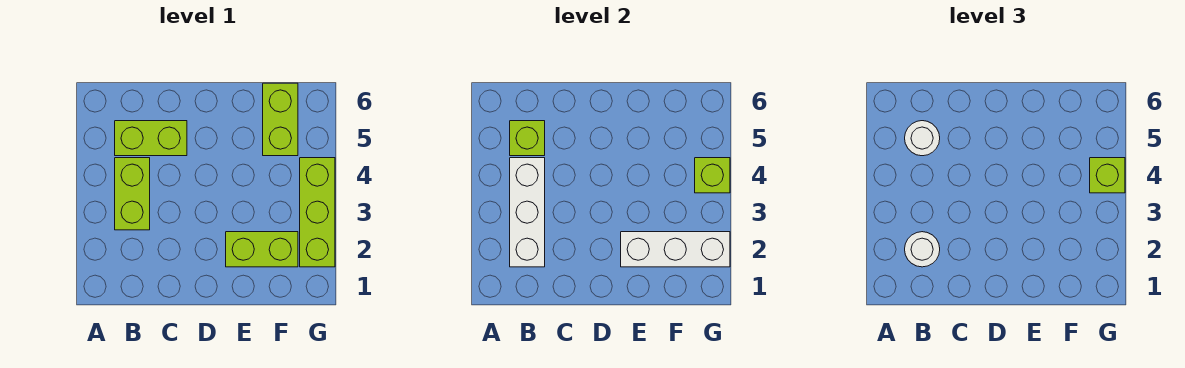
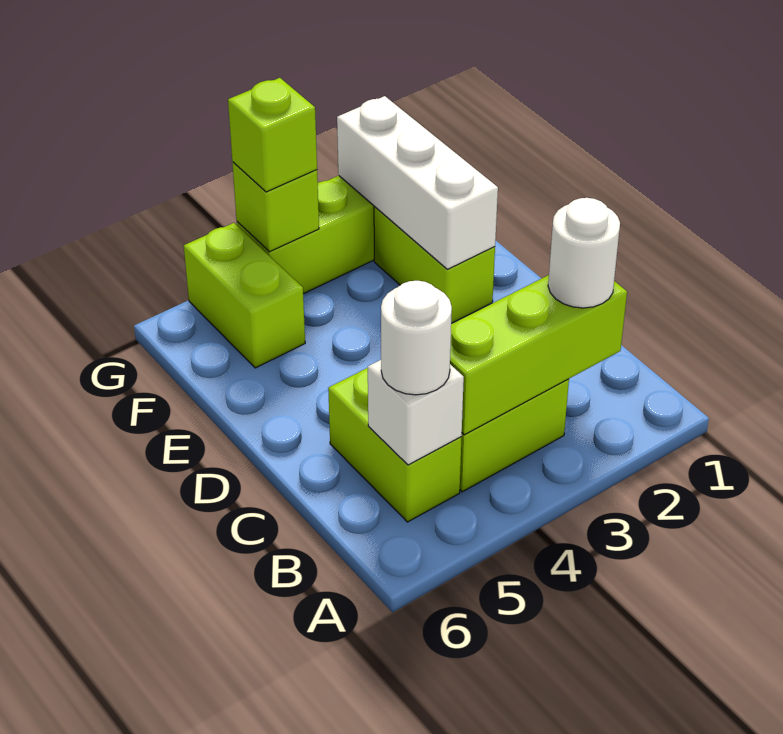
white brick B2:B4 level 2 -> lime brick B2:B4 level 2
lime brick B5 level 2 -> white brick B5 level 2
lime brick F5:F6 level 1 -> lime brick F5:G5 level 1

